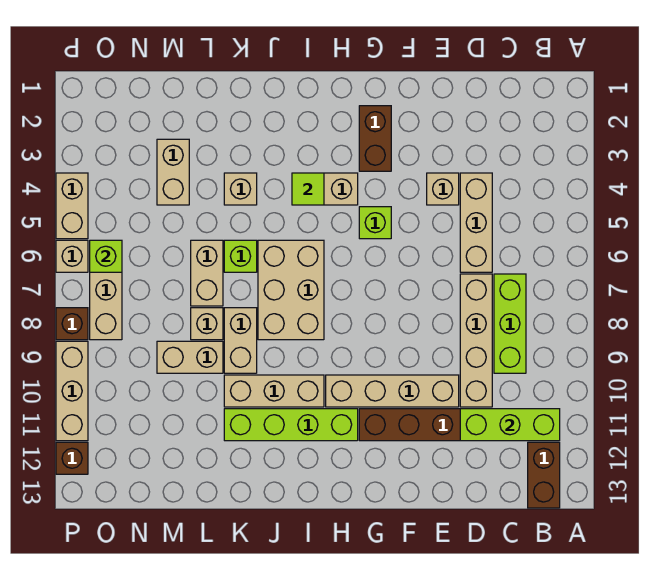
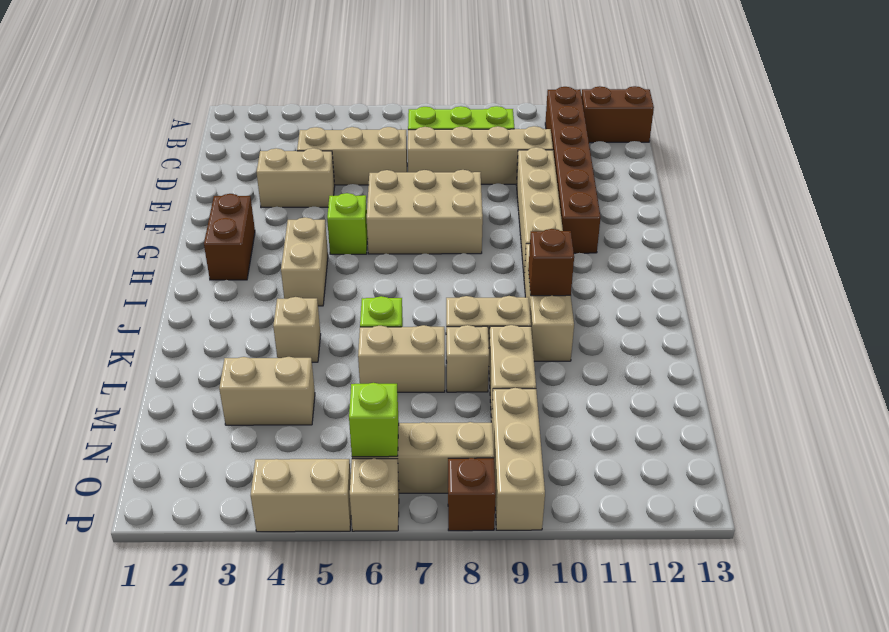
lime brick B11:D11 level 2 -> none
tan brick E4 level 1 -> tan brick E3:E4 level 1
brown brick G2:G3 level 1 -> brown brick G2:H2 level 1
lime brick H11:K11 level 1 -> none
lime tile I4 level 2 -> none
tan brick I6:J8 level 1 -> tan brick F6:G8 level 1
tan brick P9:P11 level 1 -> tan brick N9:P9 level 1
brown brick P12 level 1 -> brown brick J10 level 2

